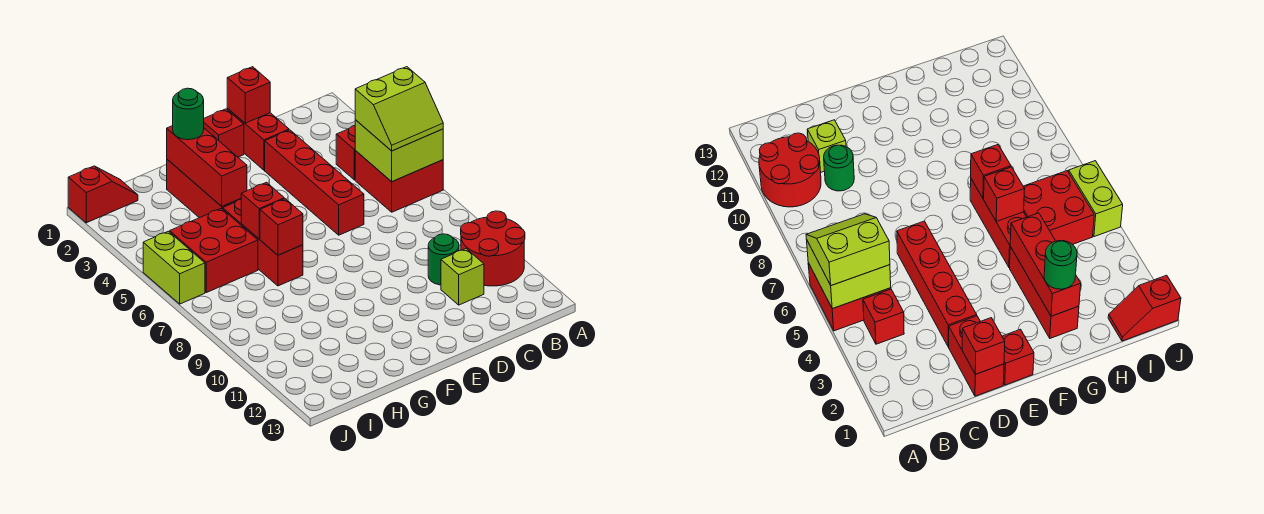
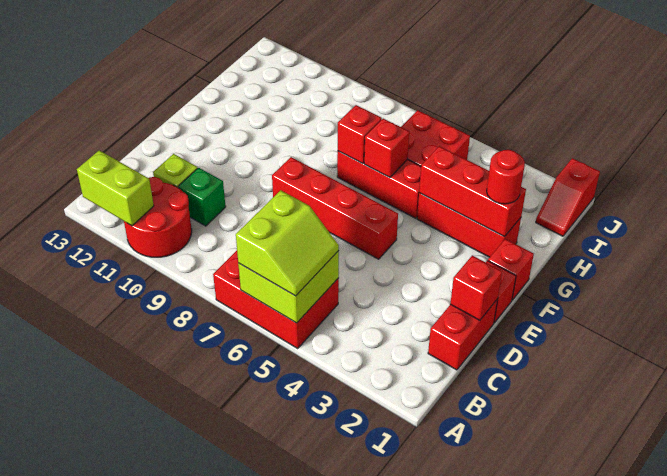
red brick A5:B6 level 1 -> red brick A5:B7 level 1
lime slope A5:B6 level 3 top 5 -> lime slope A5:B6 level 3 top 6
red brick B4 level 1 -> red brick F1 level 1
green round brick C10 level 1 -> green brick C10 level 1
red brick D1:D2 level 1 -> red brick C1:D1 level 1
red brick D3:D6 level 1 -> red brick E5:E8 level 1
green round brick G2 level 3 -> red round brick G2 level 3
lime brick J5:J6 level 1 -> lime brick A11:A12 level 2

